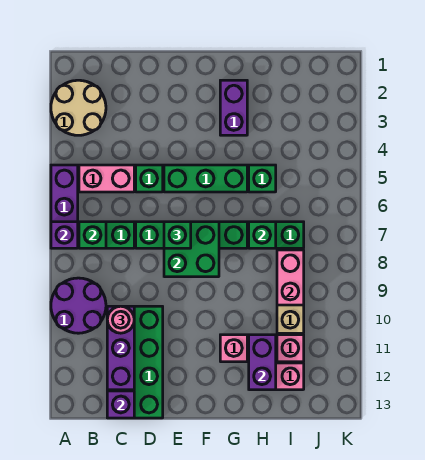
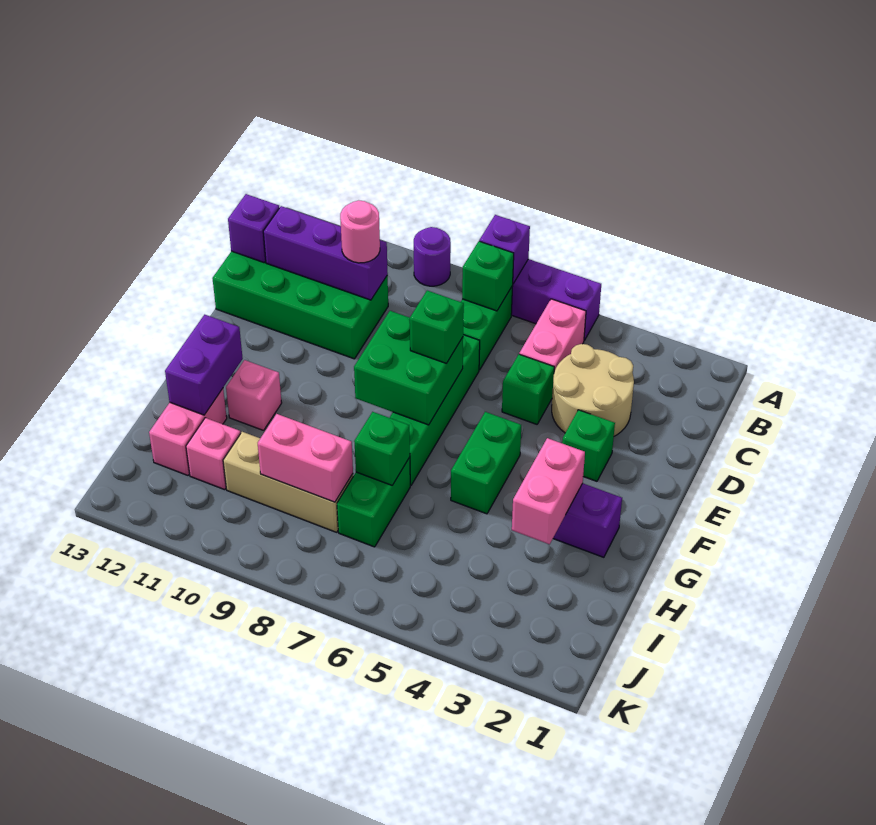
tan round brick A2:B3 level 1 -> tan round brick C3:D4 level 1
purple round brick A9:B10 level 1 -> purple round brick A9 level 1
green brick E5:G5 level 1 -> green brick F5:G5 level 1
none -> pink brick G3:H3 level 2
green brick H5 level 1 -> green brick E3 level 1
purple brick H11:H12 level 2 -> purple brick G12:H12 level 2

